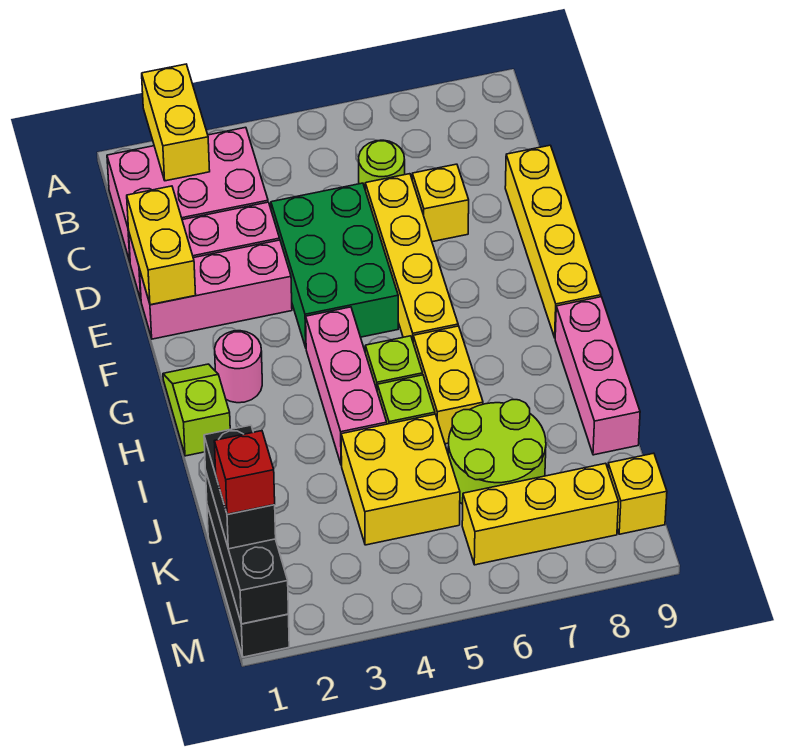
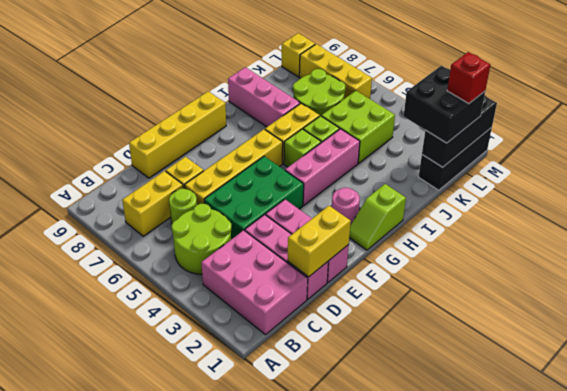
yellow brick A2:B2 level 2 -> yellow brick B7:C7 level 1
none -> lime round brick B4:C5 level 1
pink brick H9:J9 level 1 -> pink brick I7:I9 level 1
yellow brick J4:K5 level 1 -> lime brick J4:K5 level 1
black brick K1:L1 level 3 -> black brick K1:L2 level 3

